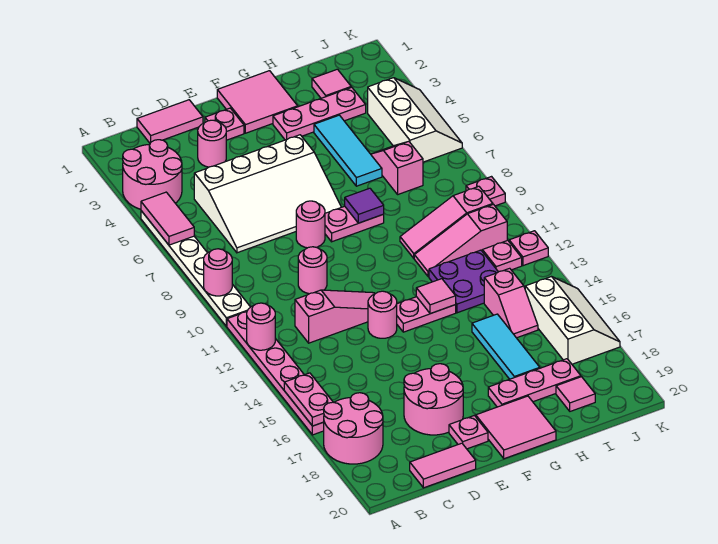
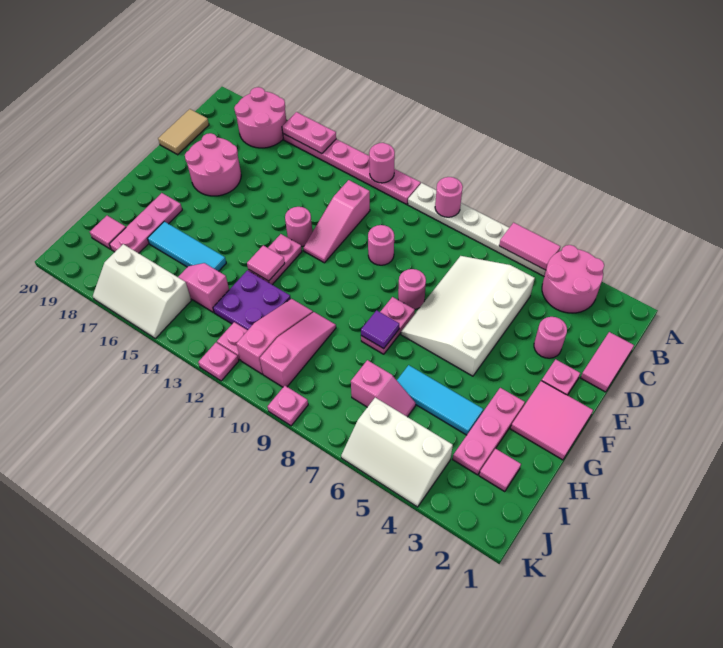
pink tile C20:D20 level 1 -> tan tile C20:D20 level 1
pink plate E19 level 1 -> none
pink tile F19:G20 level 1 -> none

